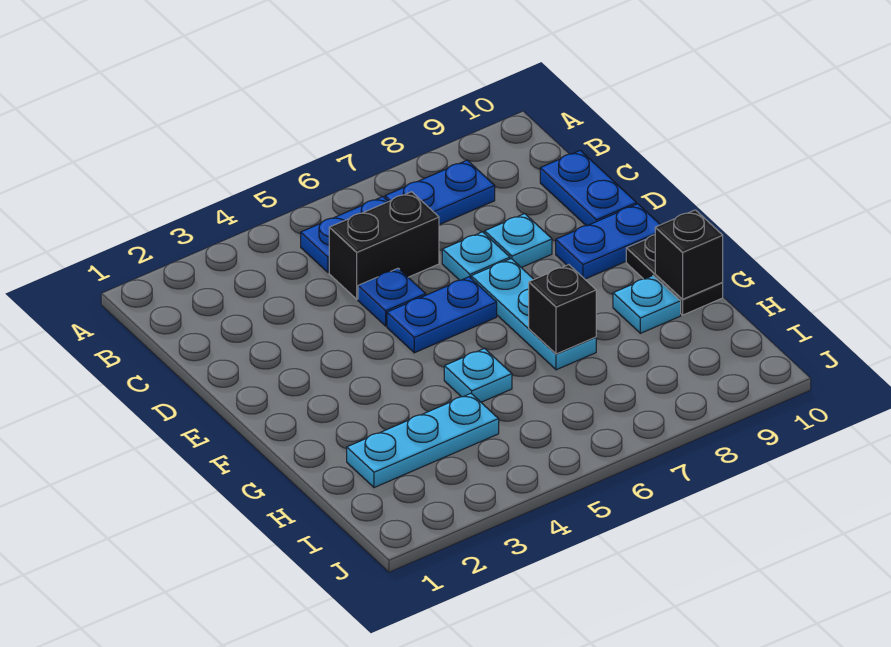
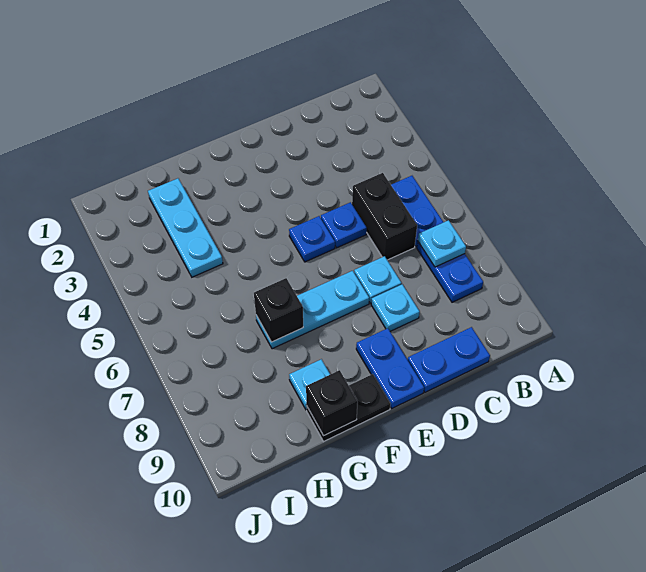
blue plate E5:E6 level 1 -> blue plate E5 level 1
cyan plate G5 level 1 -> cyan plate B7 level 2

